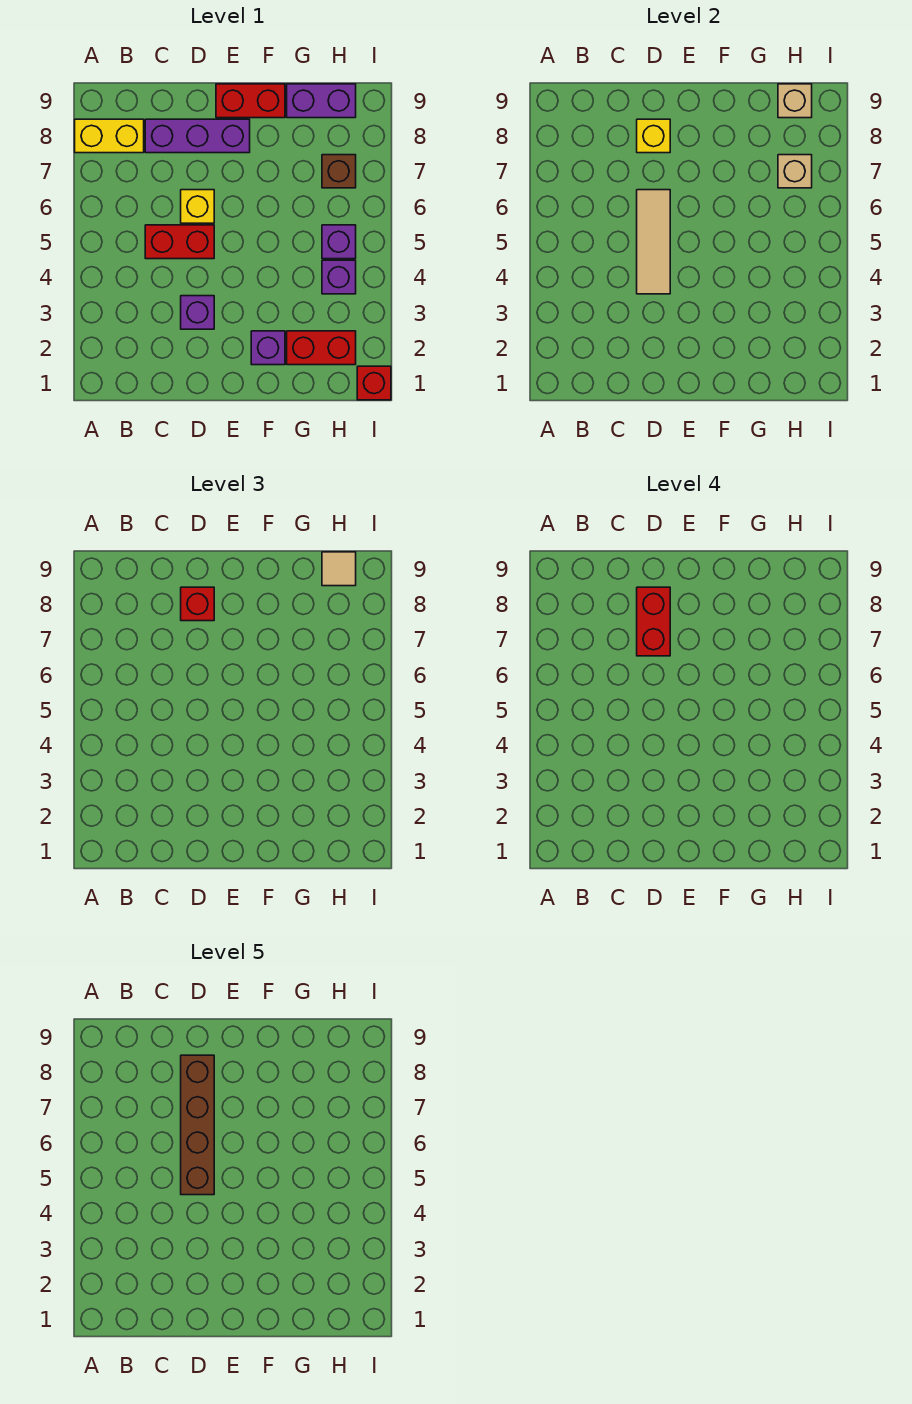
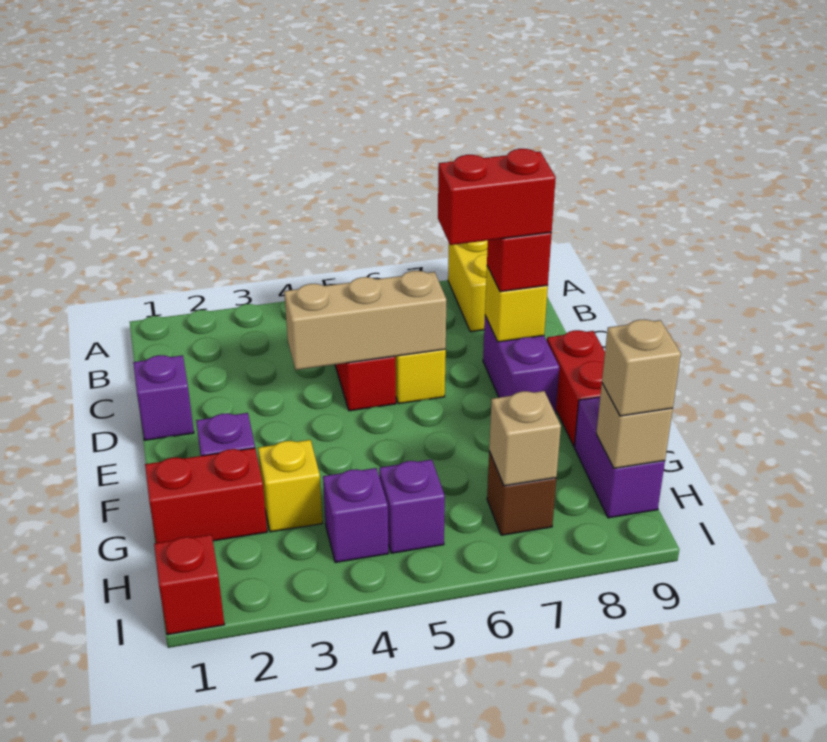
purple brick C8:E8 level 1 -> purple brick D8:E8 level 1
purple brick D3 level 1 -> purple brick D1 level 1
tan tile D4:D6 level 2 -> tan brick D4:D6 level 2
brown brick D5:D8 level 5 -> none
red brick G2:H2 level 1 -> red brick G1:G2 level 1
none -> yellow brick G3 level 1
tan tile H9 level 3 -> tan brick H9 level 3

